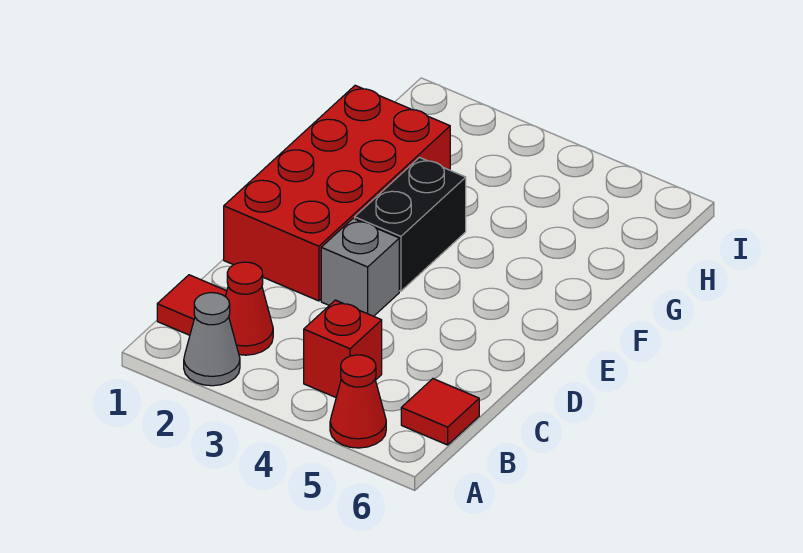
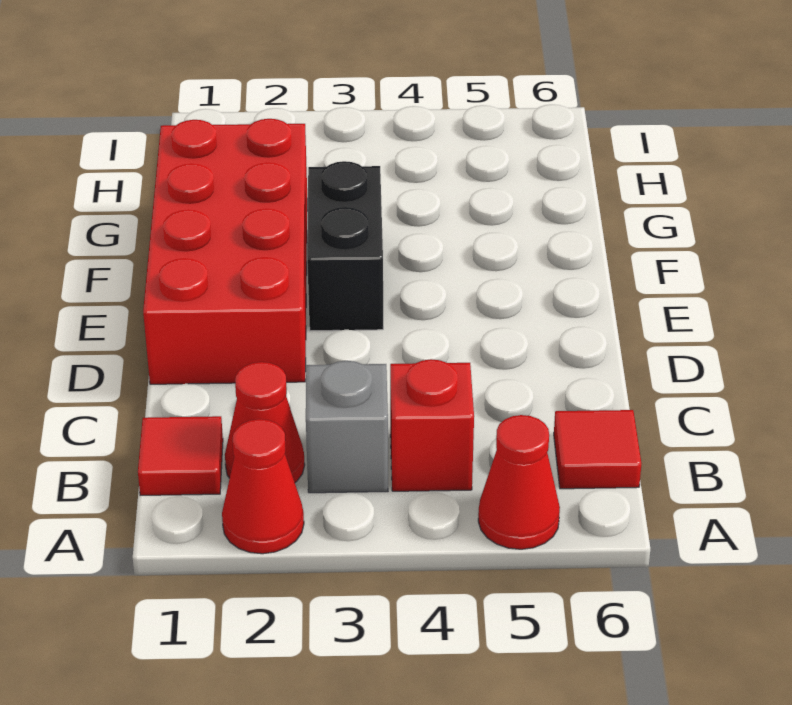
grey cone A2 level 1 -> red cone A2 level 1
grey brick D3 level 1 -> grey brick B3 level 1

